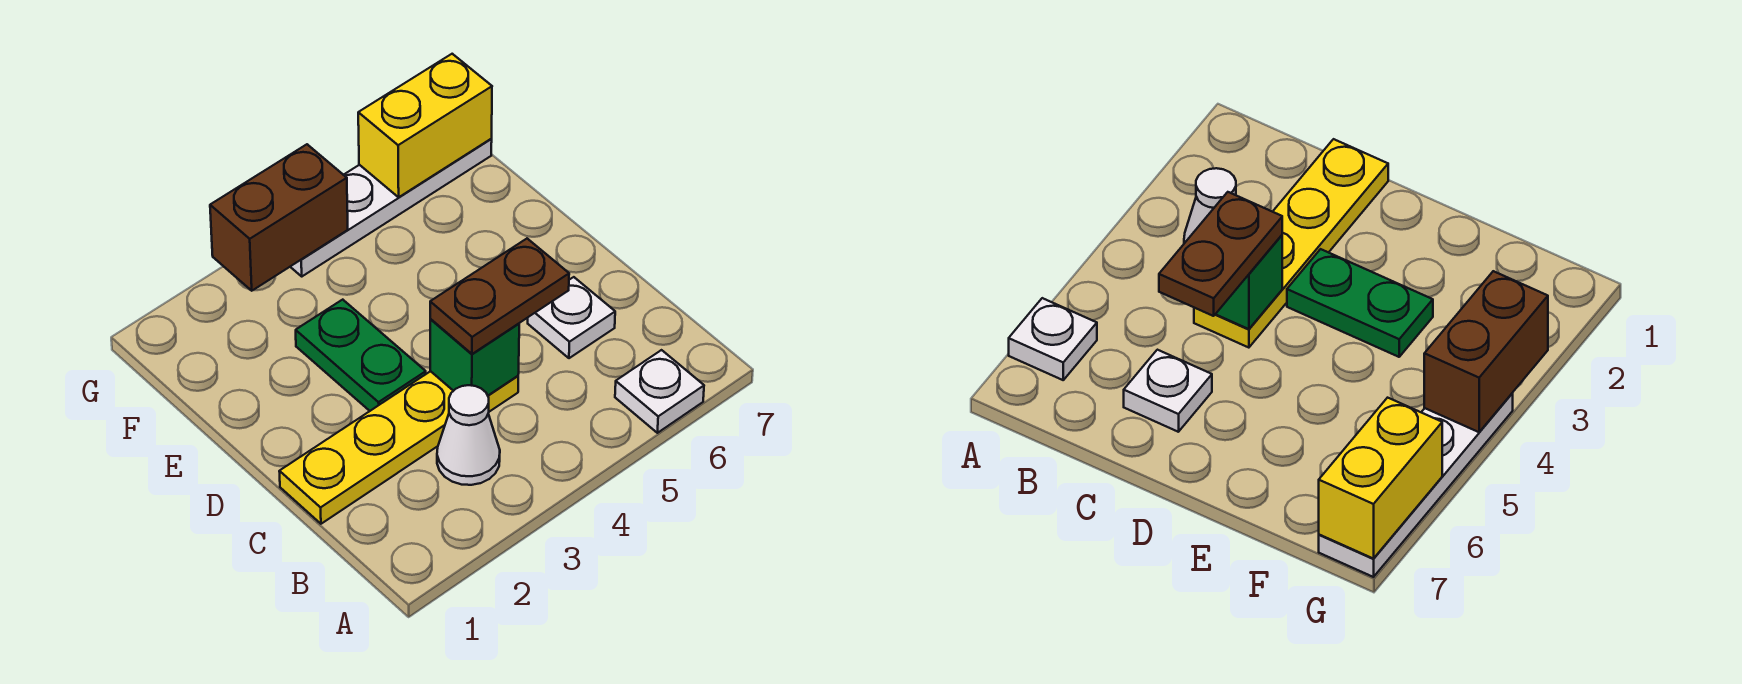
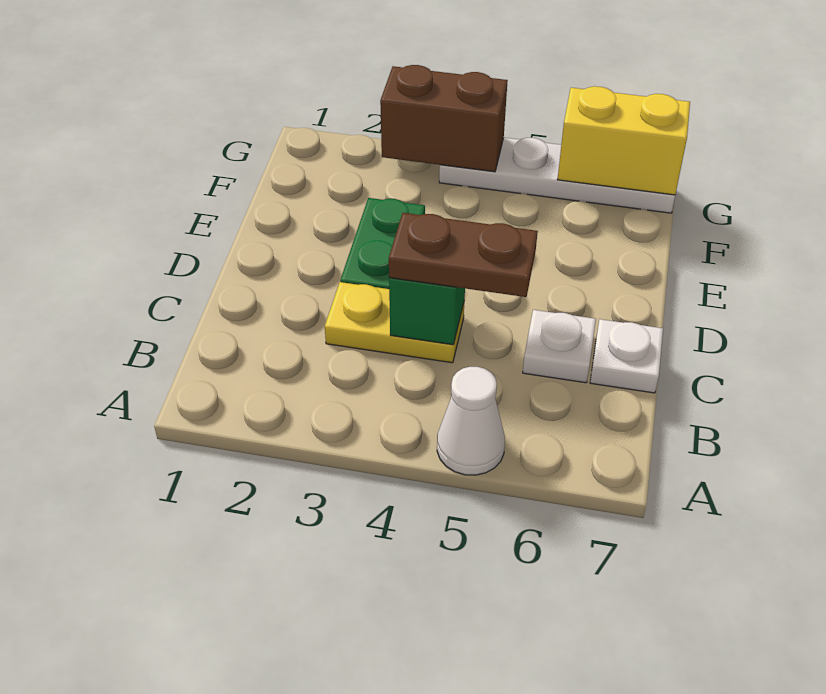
white plate A6 level 1 -> white plate C7 level 1
white cone B3 level 1 -> white cone A5 level 1
yellow plate C1:C4 level 1 -> yellow plate C3:C4 level 1

